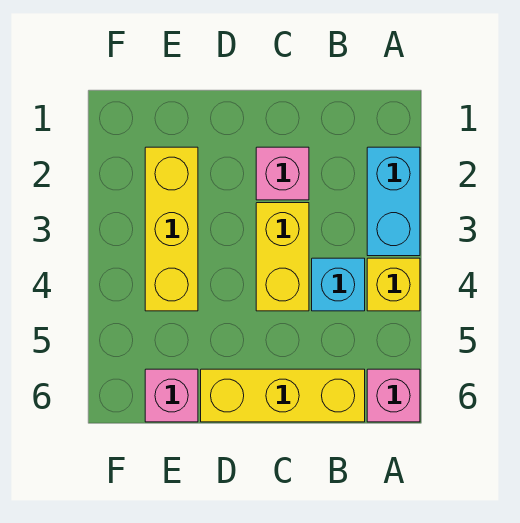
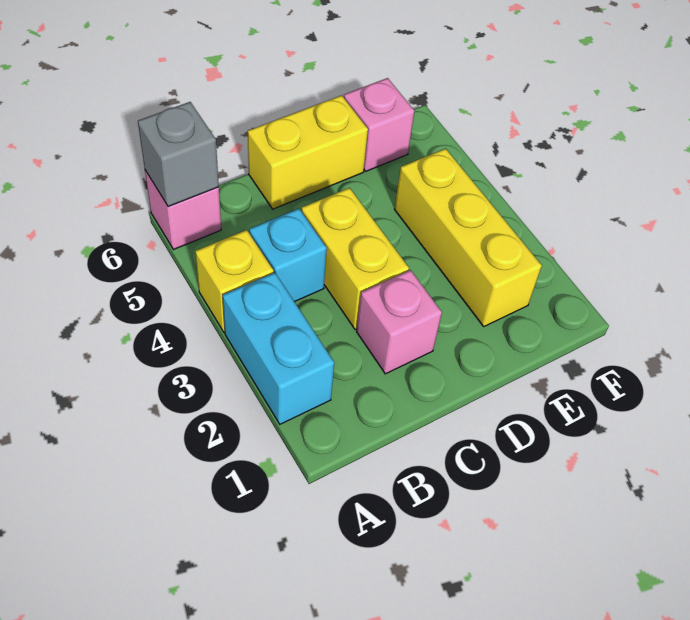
none -> grey brick A6 level 2
yellow brick B6:D6 level 1 -> yellow brick C6:D6 level 1

